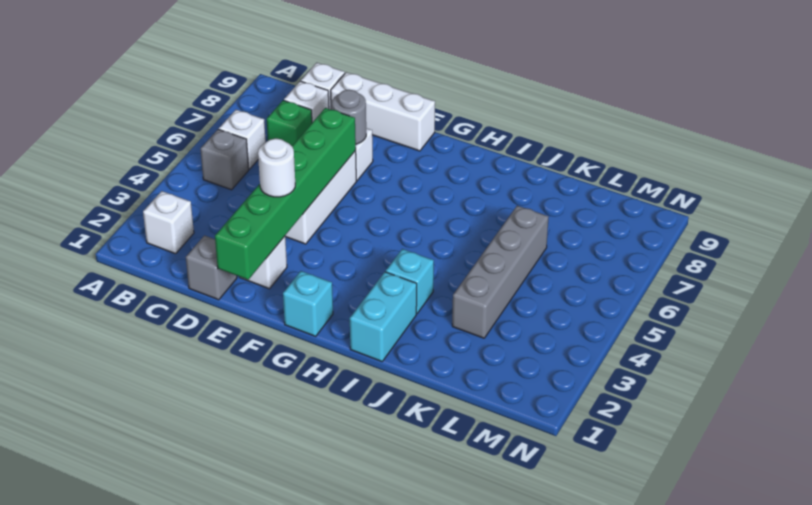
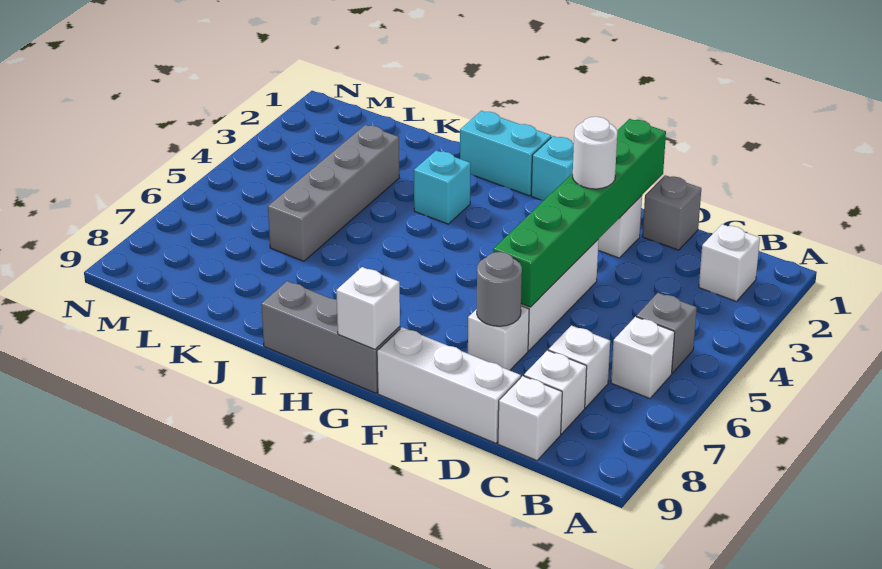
green brick C7 level 1 -> white brick C7 level 1
none -> grey brick G9:I9 level 1
none -> white brick G9 level 2
cyan brick I1:I2 level 1 -> cyan brick H1:I1 level 1

